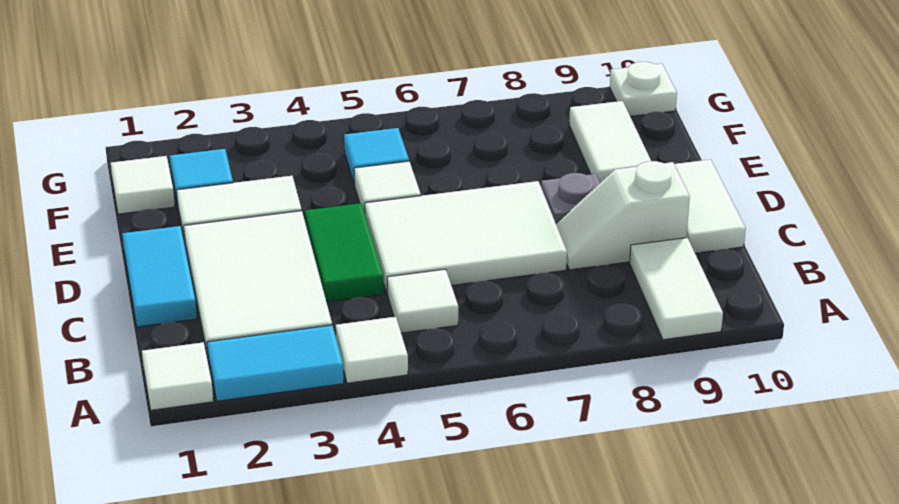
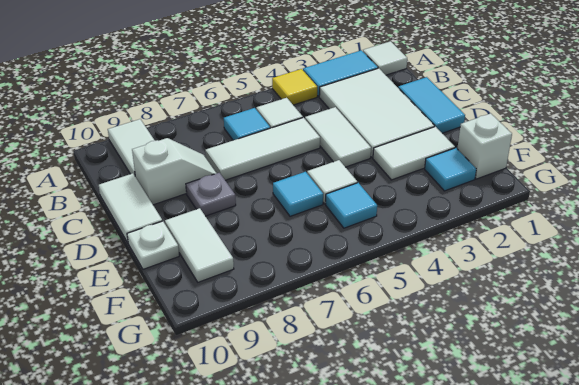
white tile A4 level 1 -> yellow tile A4 level 1
none -> cyan tile B6 level 1
green tile C4:D4 level 1 -> white tile C4:D4 level 1
white tile C5:D7 level 1 -> white tile C5:C7 level 1
none -> cyan tile E6 level 1
white tile F1 level 1 -> white brick F1 level 1
white plate G10 level 1 -> white plate E10 level 1

